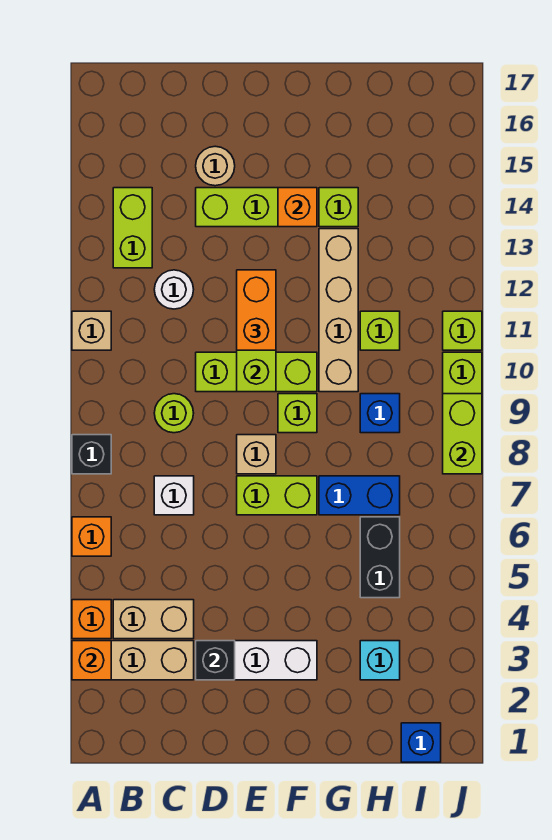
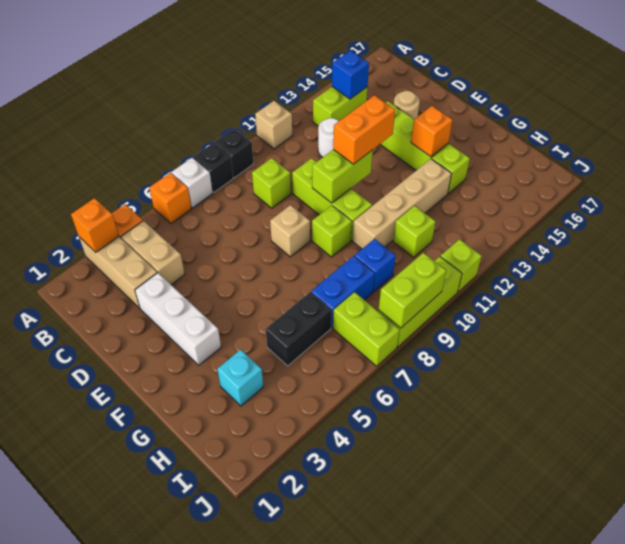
white brick C7 level 1 -> white brick A7 level 1
lime round brick C9 level 1 -> lime brick C9 level 1
black brick D3 level 2 -> black brick A9 level 1
lime brick E7:F7 level 1 -> lime brick I7:J7 level 1
blue brick G7:H7 level 1 -> blue brick H7:H8 level 1
blue brick I1 level 1 -> blue brick B14 level 2

